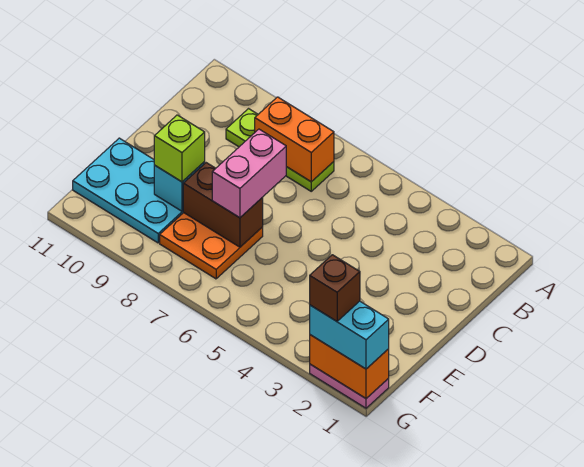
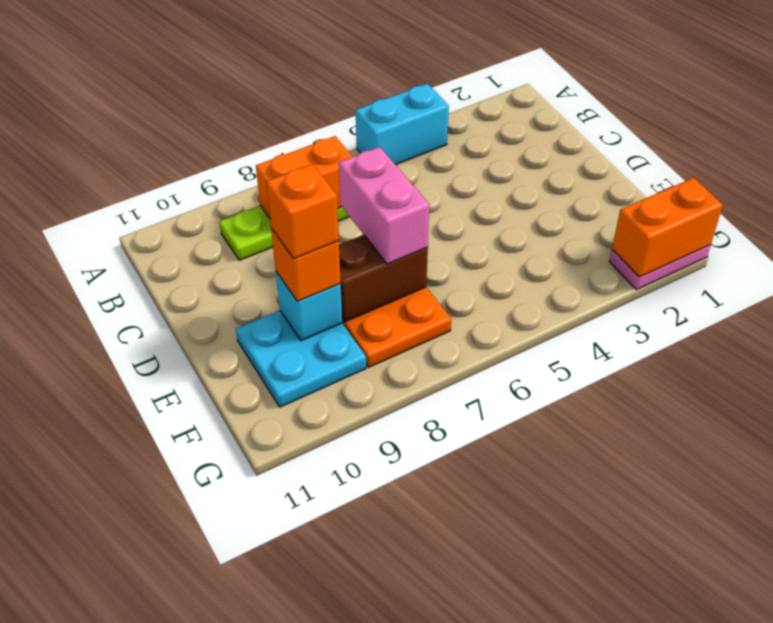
cyan plate E9:F11 level 1 -> cyan plate E9:F10 level 1
lime brick E9 level 3 -> orange brick E9 level 3
none -> orange brick E9 level 4
cyan brick G1:G2 level 3 -> cyan brick A4:A5 level 1
brown brick G2 level 4 -> none

